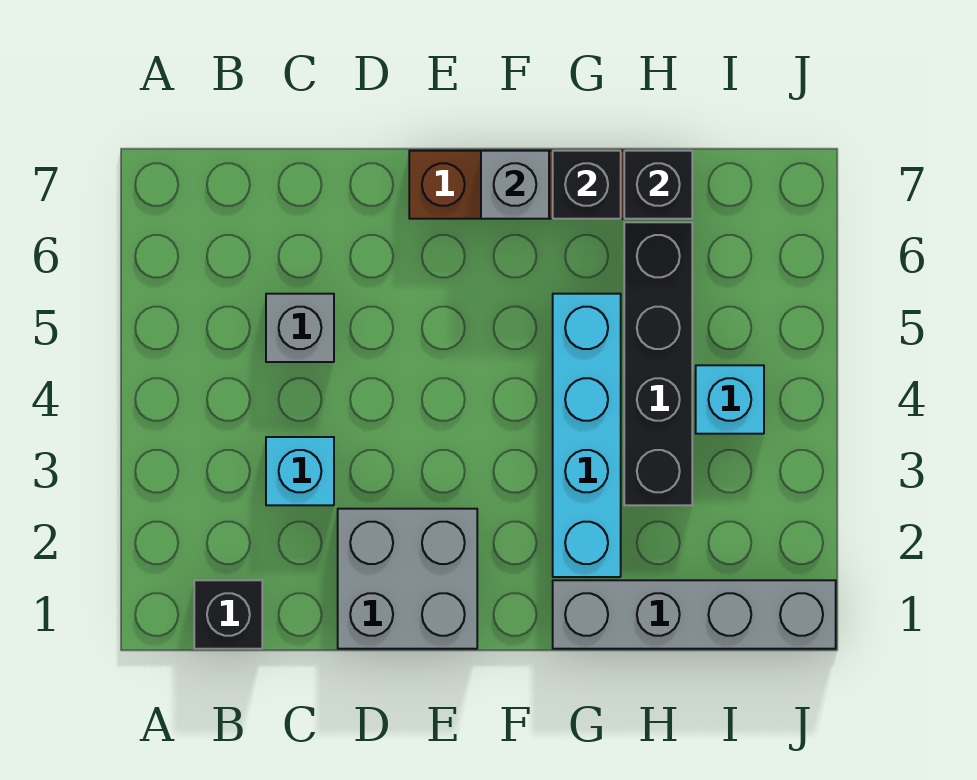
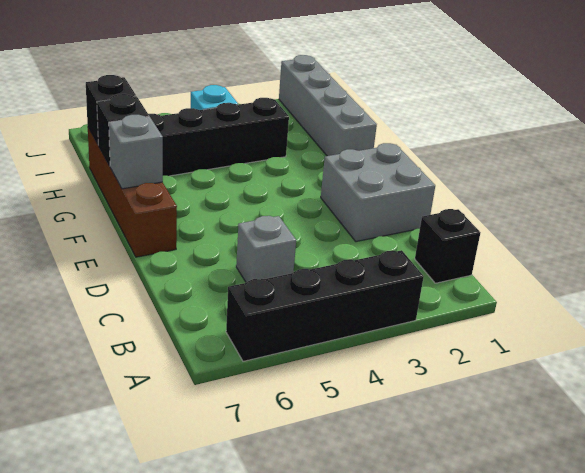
none -> black brick A3:A6 level 1
cyan brick C3 level 1 -> none
cyan brick G2:G5 level 1 -> none

